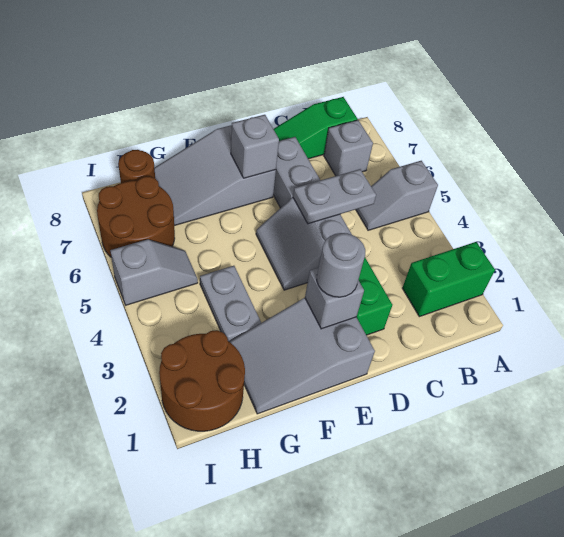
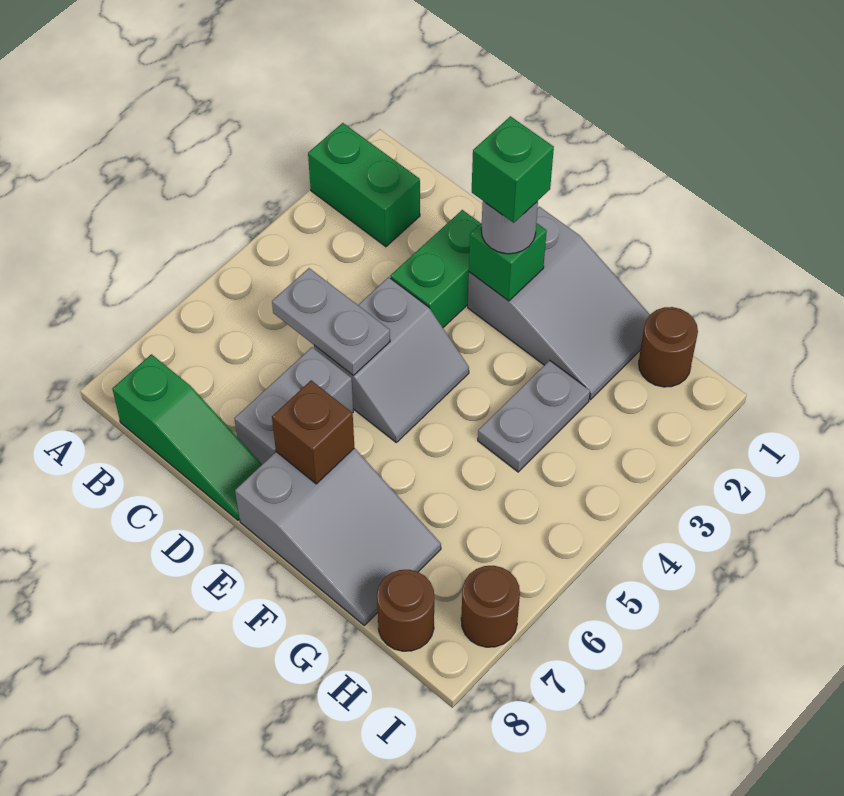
grey slope A5:B5 level 1 top A -> none
grey brick B7 level 1 -> none
grey brick E2 level 2 -> green brick E2 level 2
none -> green brick E2 level 4
grey brick E7 level 2 -> brown brick E7 level 2
brown round brick H1:I2 level 1 -> brown round brick H1 level 1
grey slope H5:I5 level 1 top I -> none
brown round brick H6:I7 level 1 -> brown round brick I7 level 1

